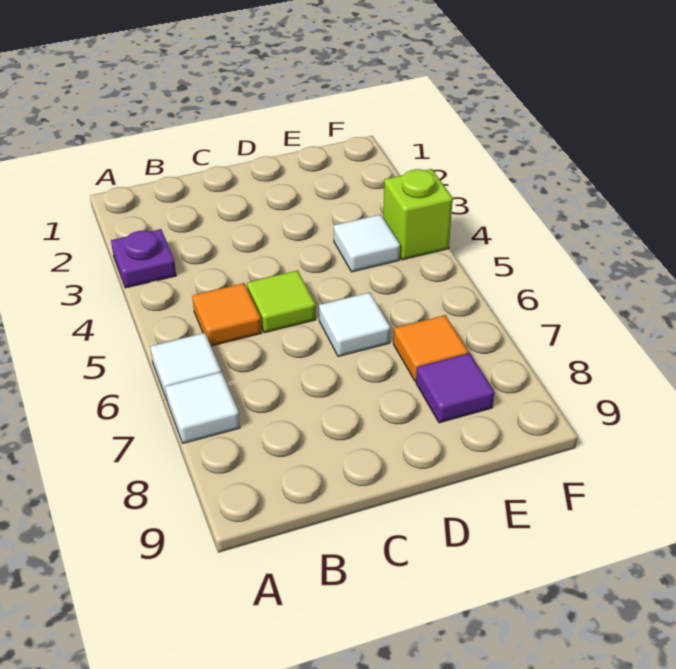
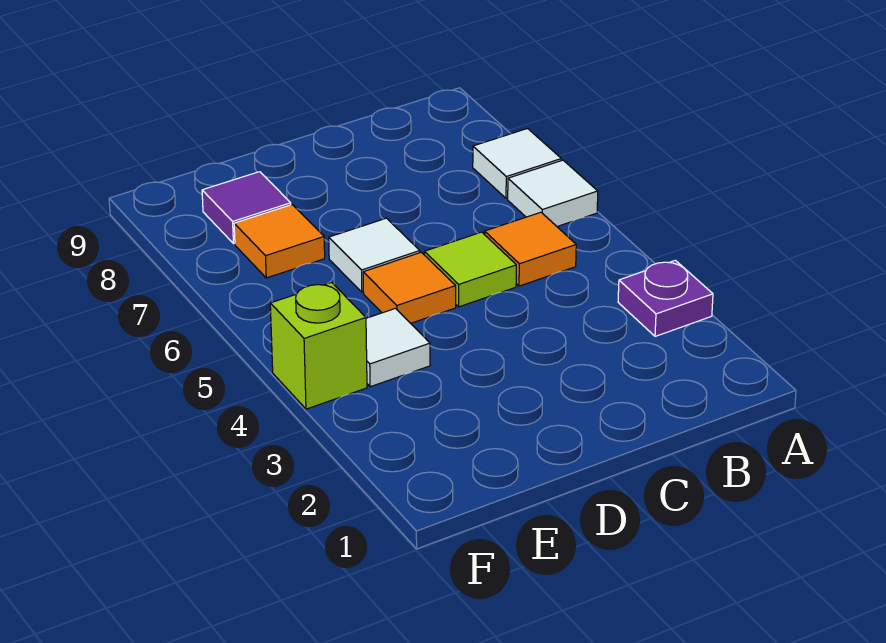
none -> orange tile D5 level 1

